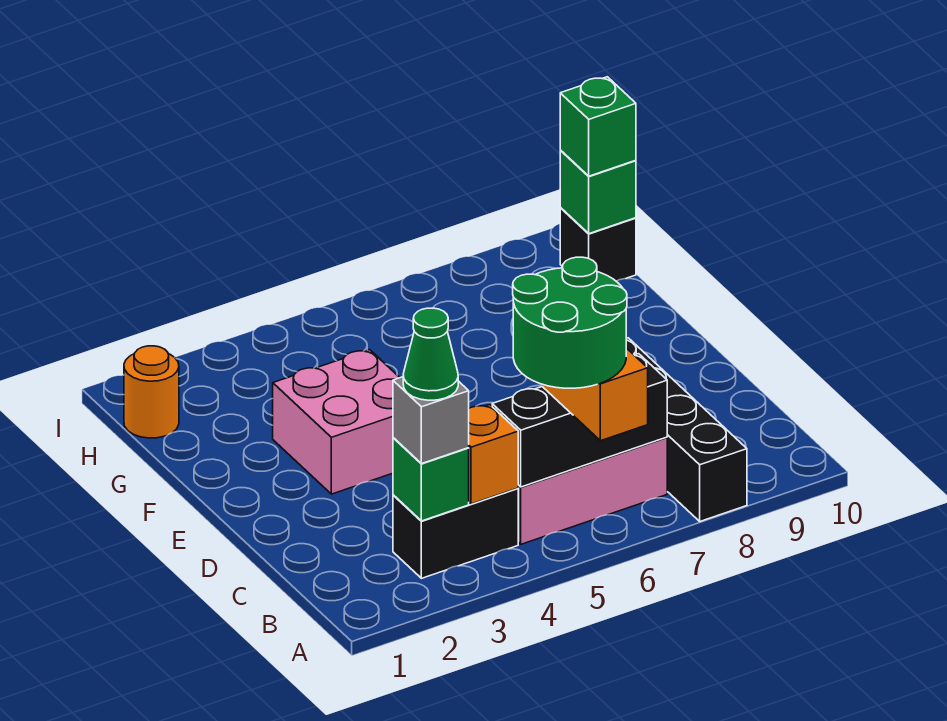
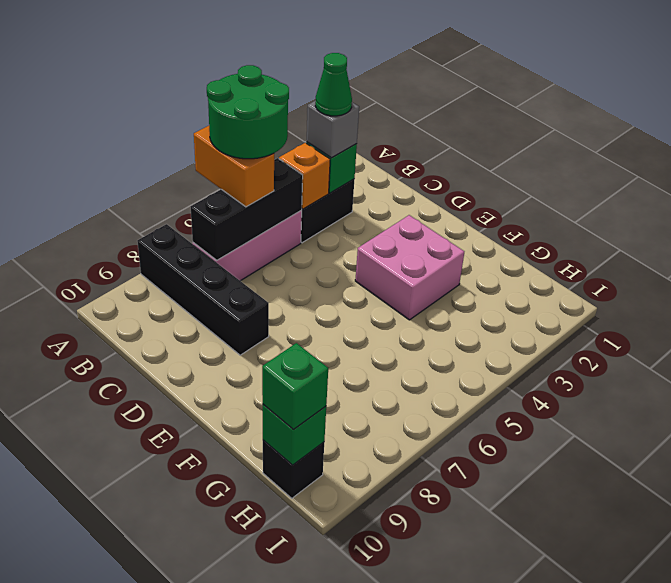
orange round brick H1 level 1 -> none

